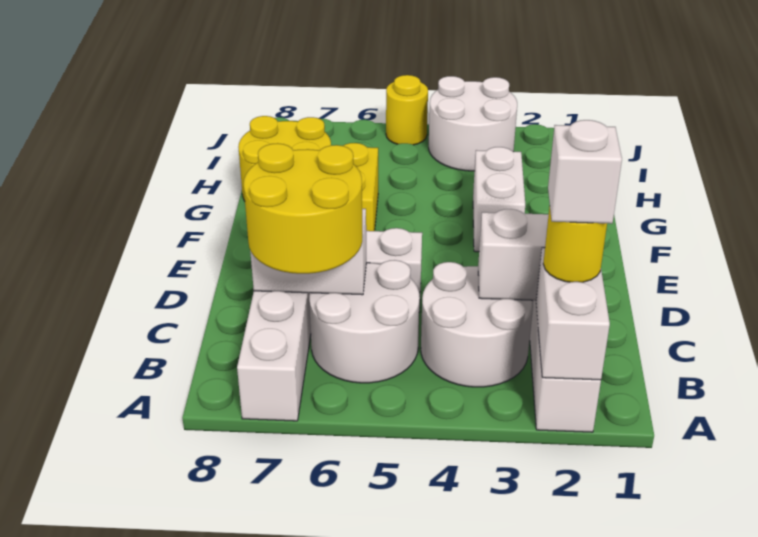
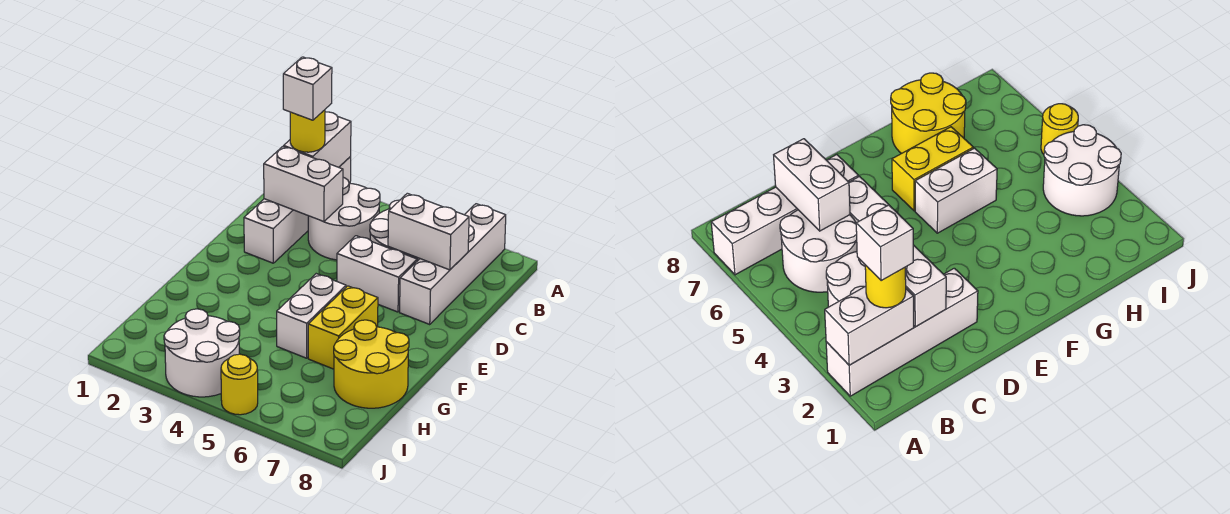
yellow round brick B6:C7 level 3 -> none
white brick F3:G3 level 1 -> white brick F5:G5 level 1

